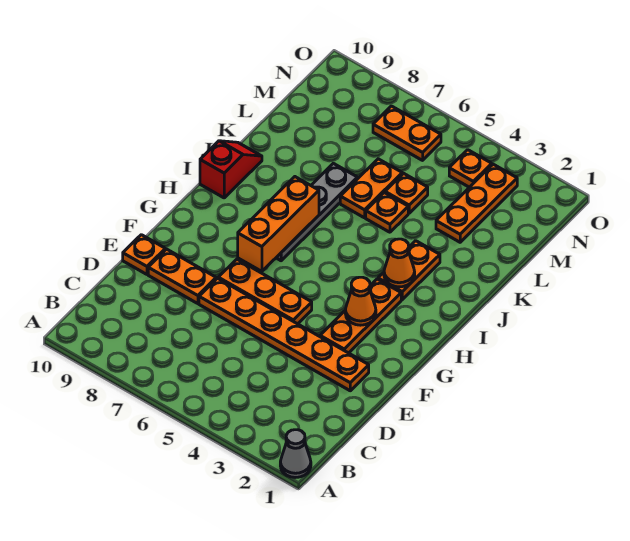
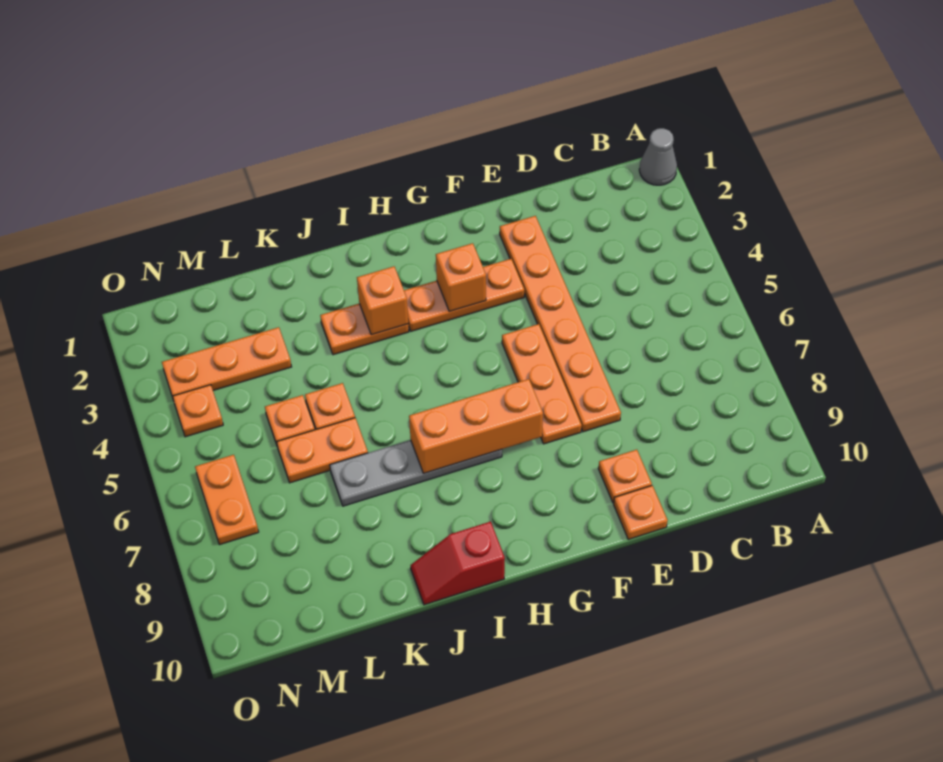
orange plate E8:E9 level 1 -> orange plate E9 level 1
orange cone G3 level 2 -> orange brick G3 level 2
orange cone I3 level 2 -> orange brick I3 level 2

